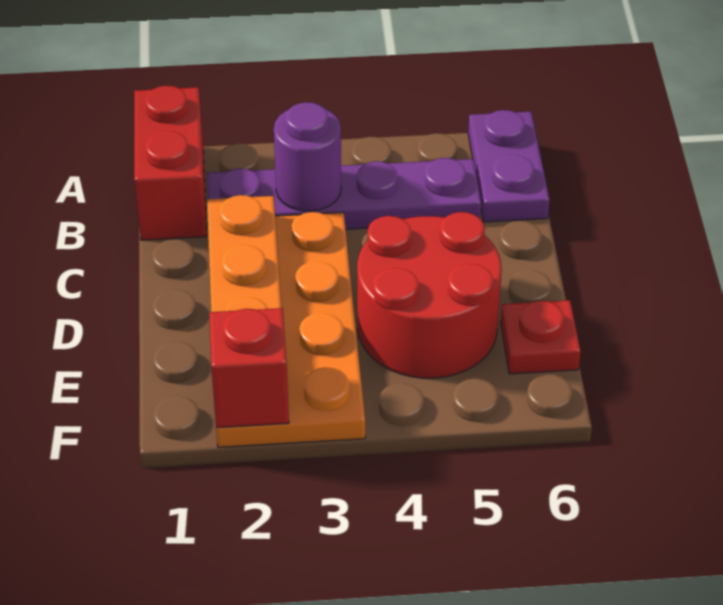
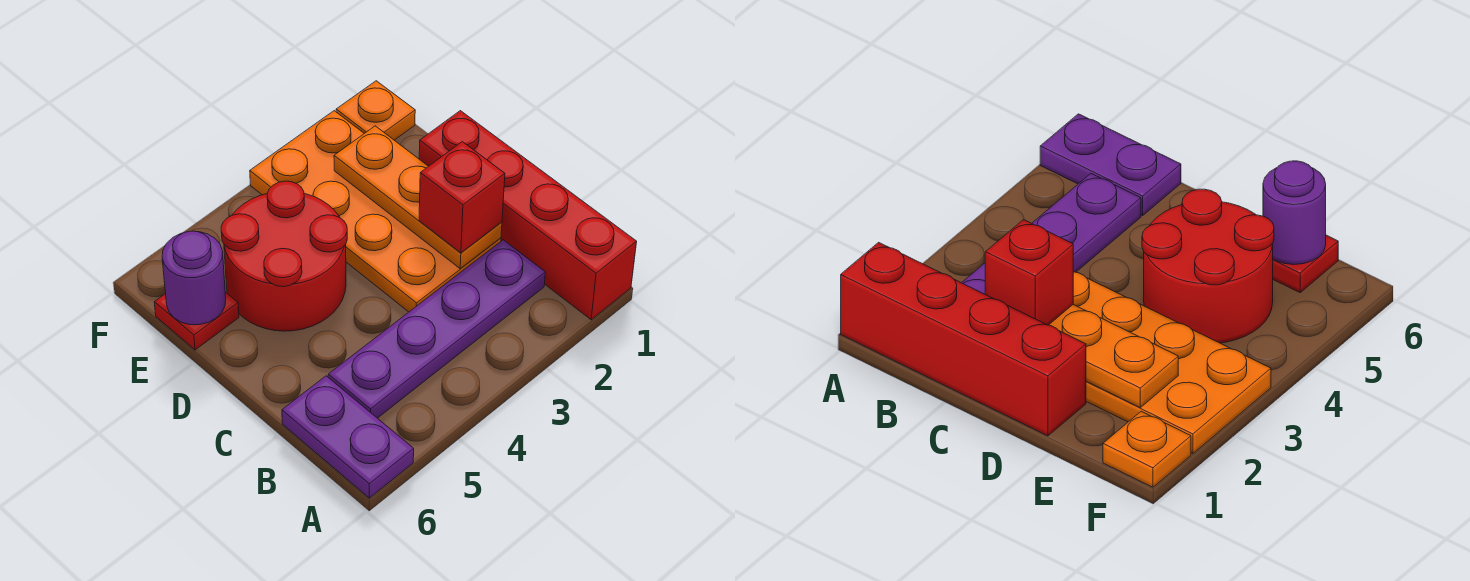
red brick A1:B1 level 1 -> red brick A1:D1 level 1
purple round brick B3 level 2 -> purple round brick E6 level 2
none -> orange plate F1 level 1
red brick F2 level 2 -> red brick C2 level 3

